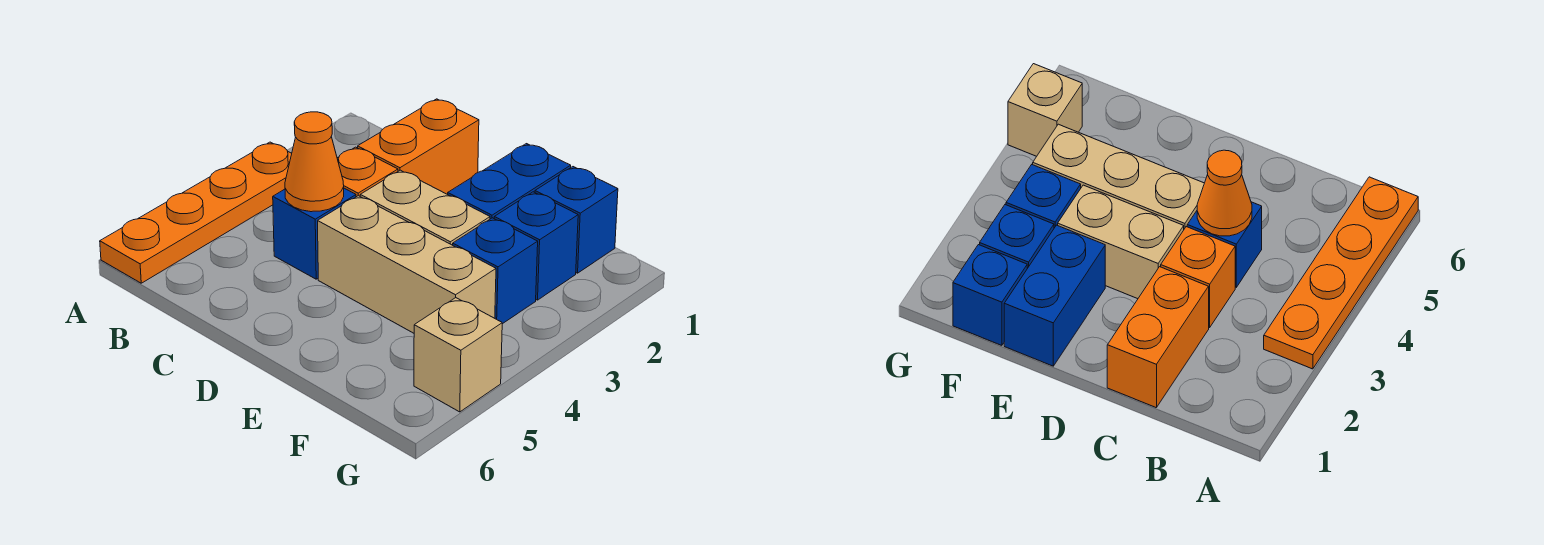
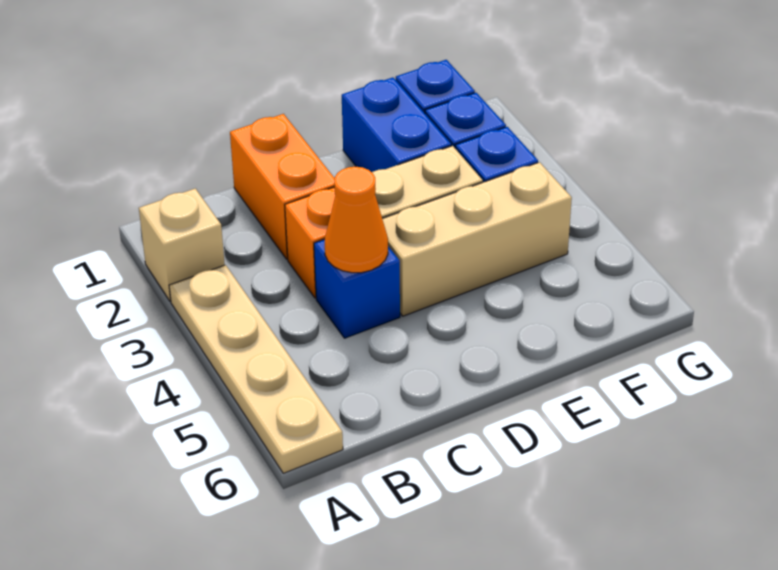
orange plate A3:A6 level 1 -> tan plate A3:A6 level 1
tan brick G5 level 1 -> tan brick A2 level 1

